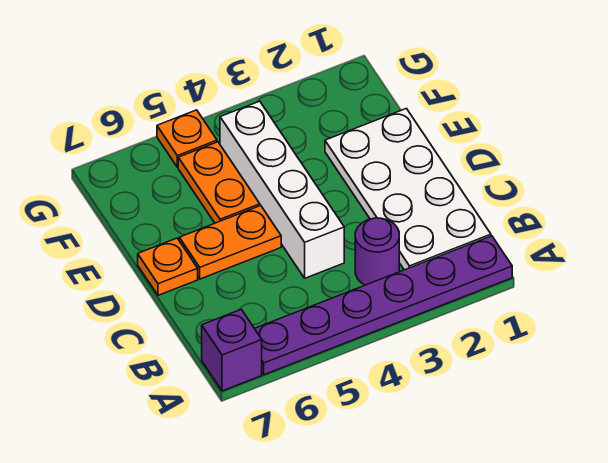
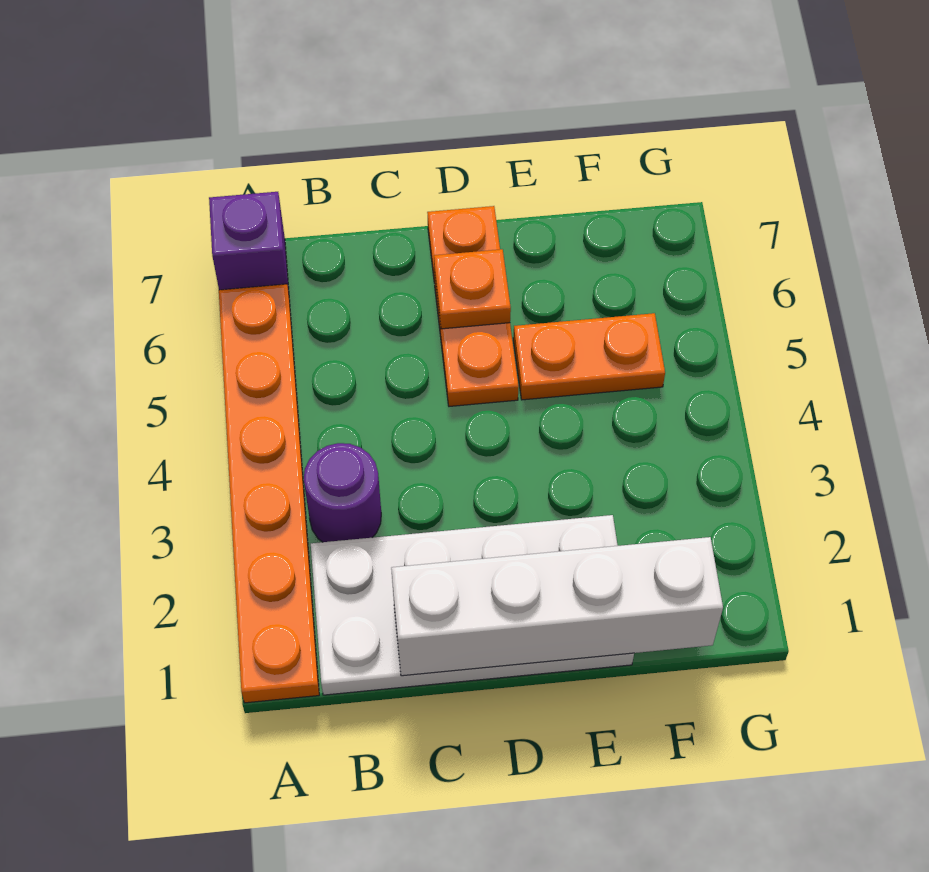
purple plate A1:A6 level 1 -> orange plate A1:A6 level 1
white brick C4:F4 level 1 -> white brick C1:F1 level 2
orange plate G5 level 1 -> orange plate D6 level 2

